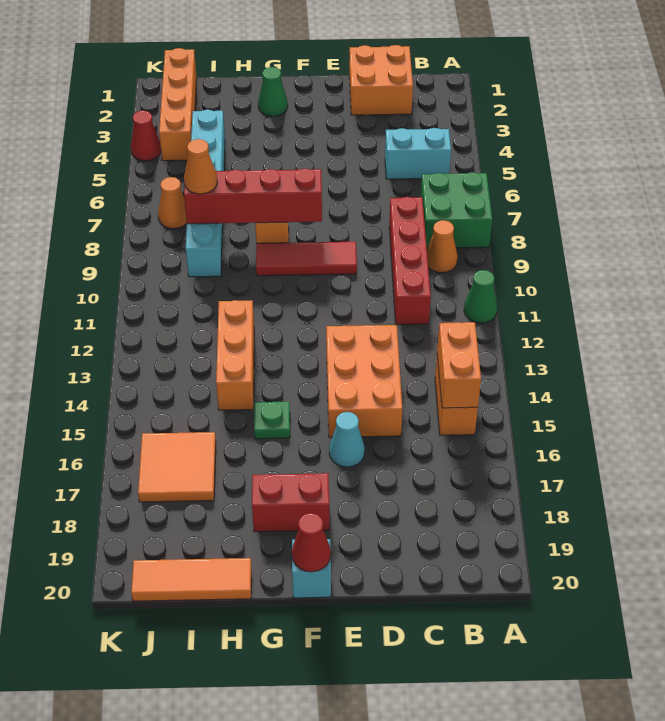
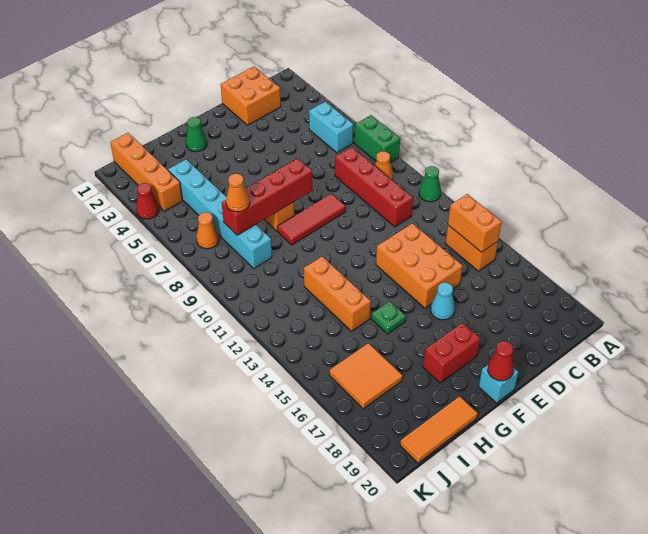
green brick A7:B8 level 1 -> green brick A7:A8 level 1
cyan brick B5:C5 level 1 -> cyan brick B5:B6 level 1

